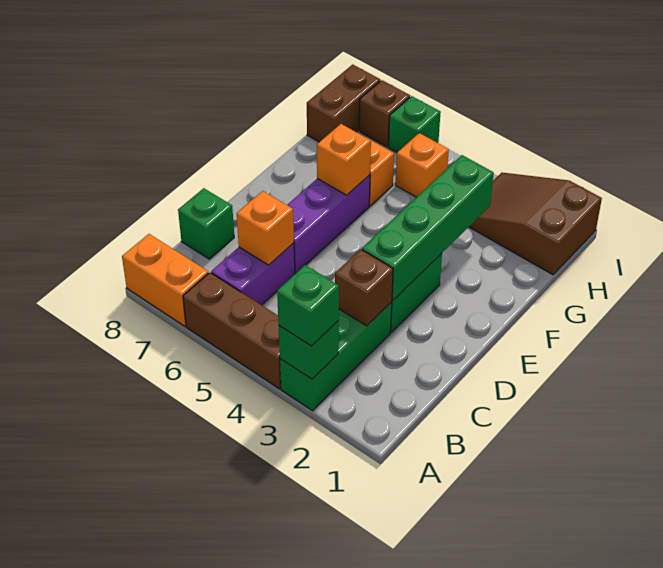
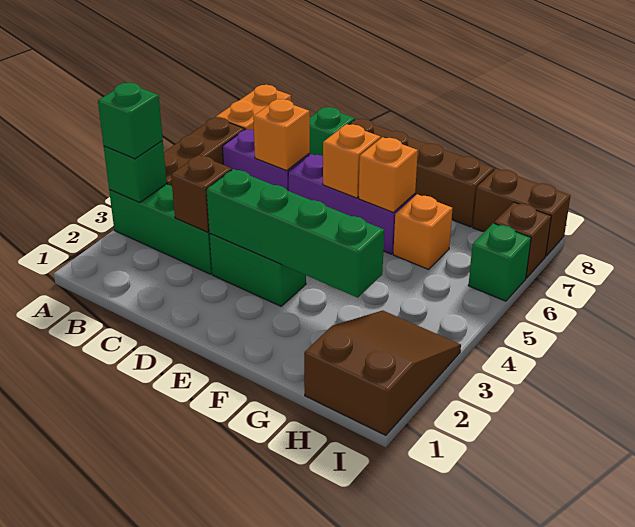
none -> brown brick D8:G8 level 1
orange brick H5 level 1 -> orange brick E6 level 2

